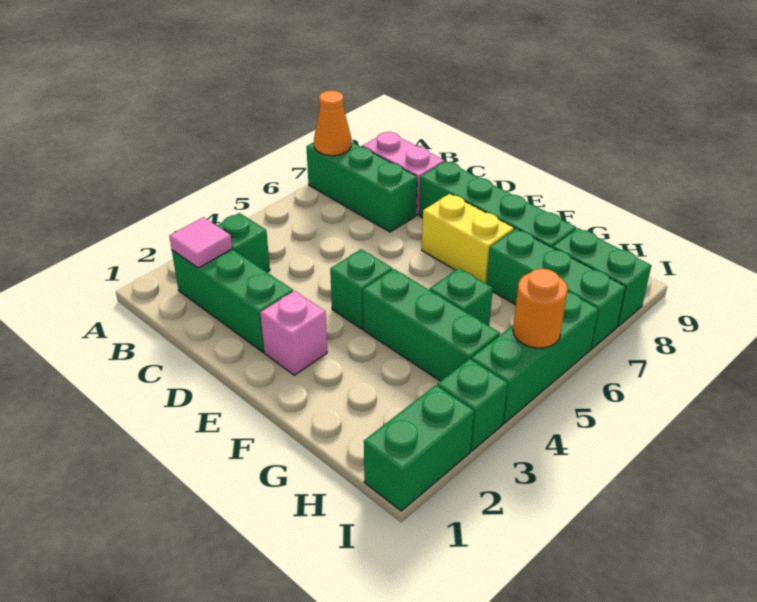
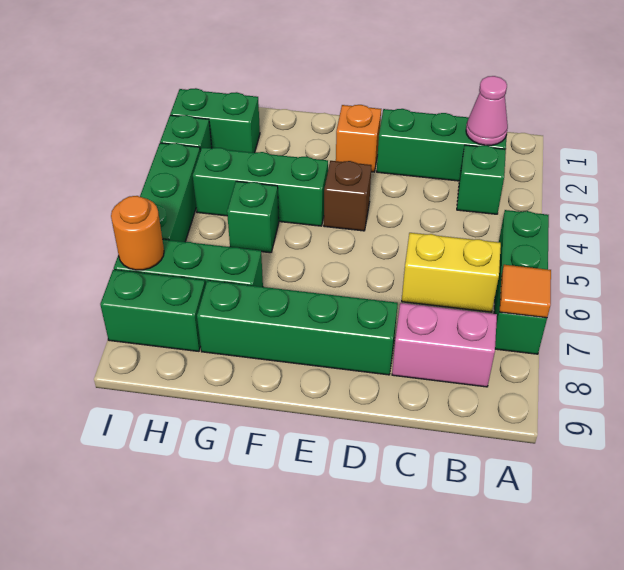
green brick A7:C7 level 1 -> green brick A5:A7 level 1
orange cone A7 level 2 -> orange tile A7 level 2
pink tile B2 level 2 -> pink cone B2 level 2
pink brick E2 level 1 -> orange brick E2 level 1
green brick E4 level 1 -> brown brick E4 level 1
yellow brick E7:F7 level 1 -> yellow brick B6:C6 level 1
green brick I1:I2 level 1 -> green brick H2:I2 level 1
orange round brick I5 level 2 -> orange round brick I7 level 2

